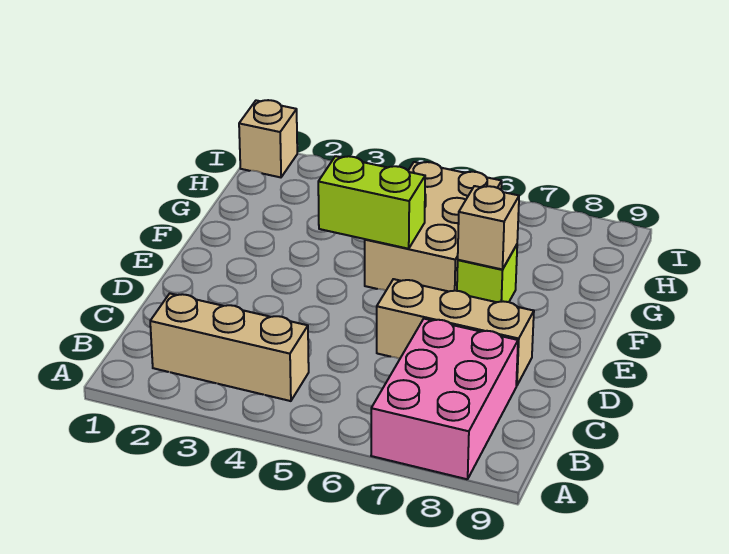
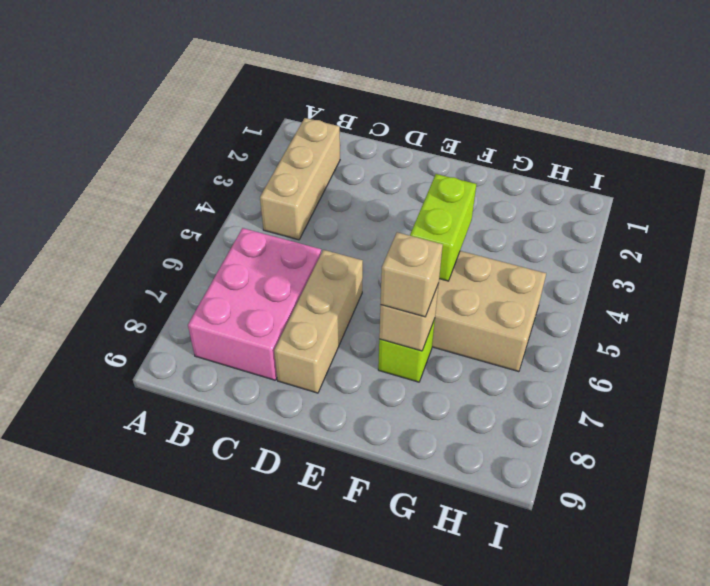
pink brick A7:C8 level 1 -> pink brick B6:C8 level 1
tan brick I1 level 1 -> tan brick F7 level 3

